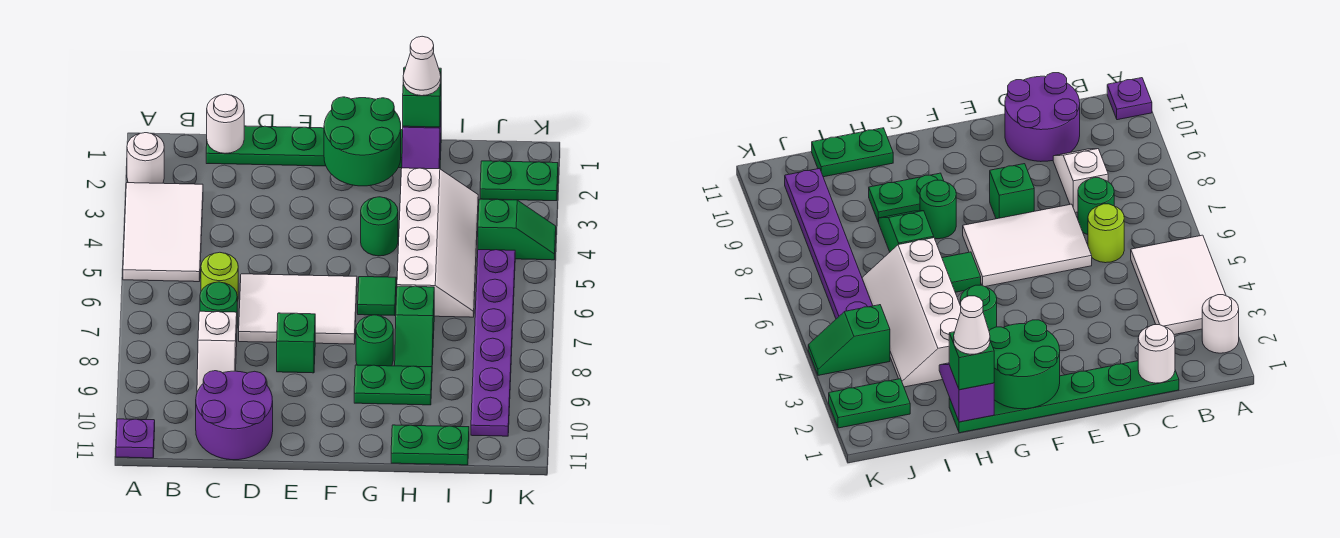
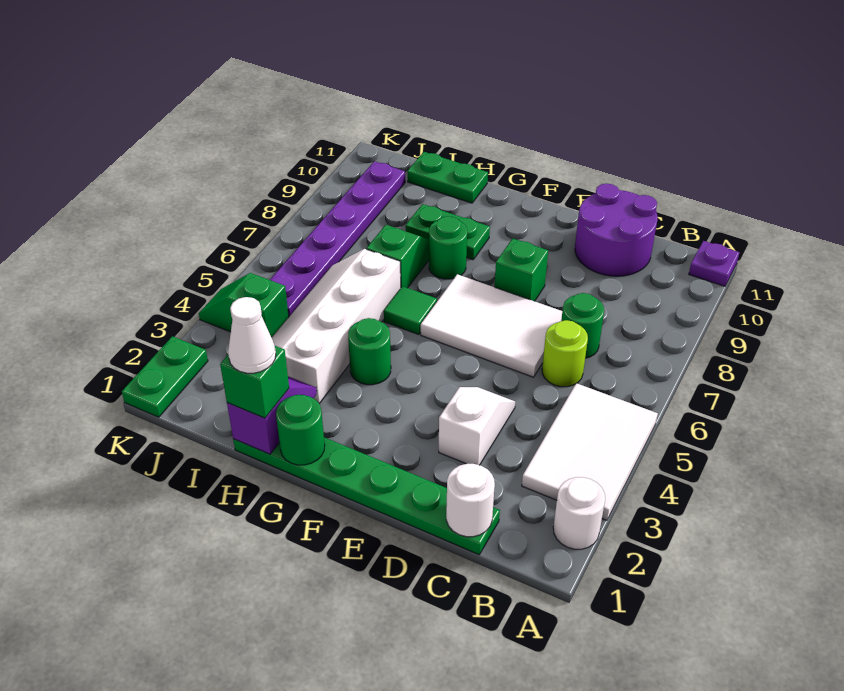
white slope C8:C9 level 1 top 8 -> white slope D3:D4 level 1 top 3
green round brick F1:G2 level 2 -> green round brick G1 level 2
green plate J2:K2 level 1 -> green plate K1:K2 level 1

